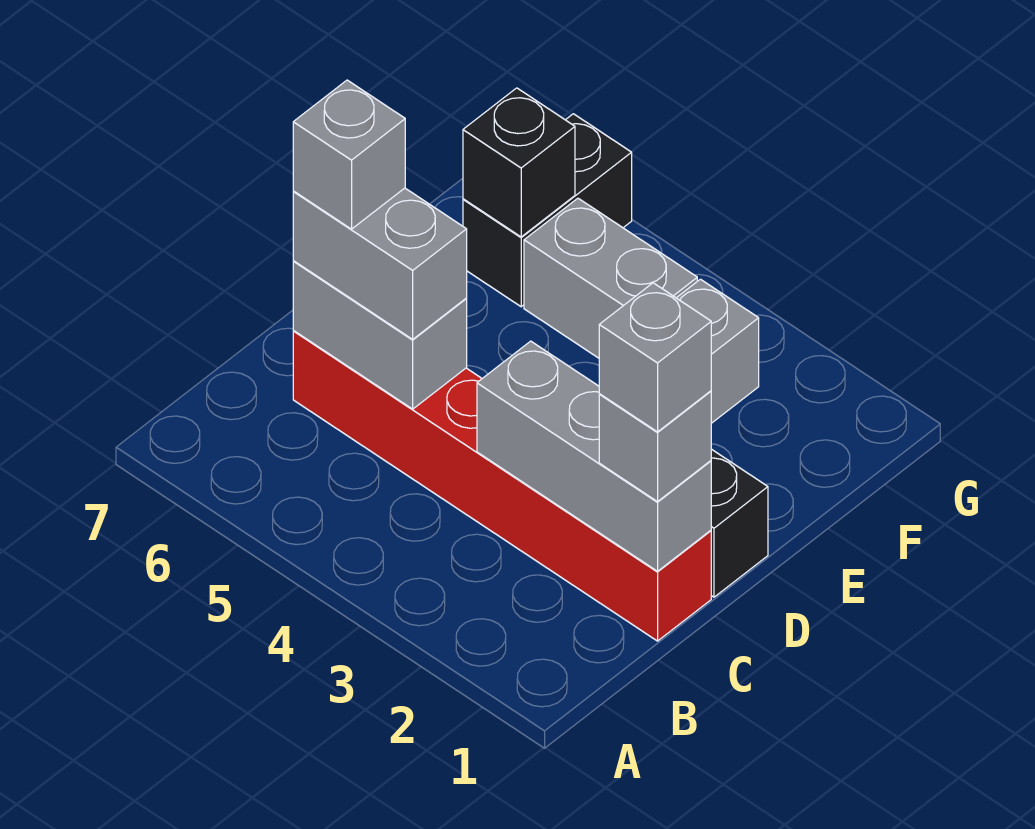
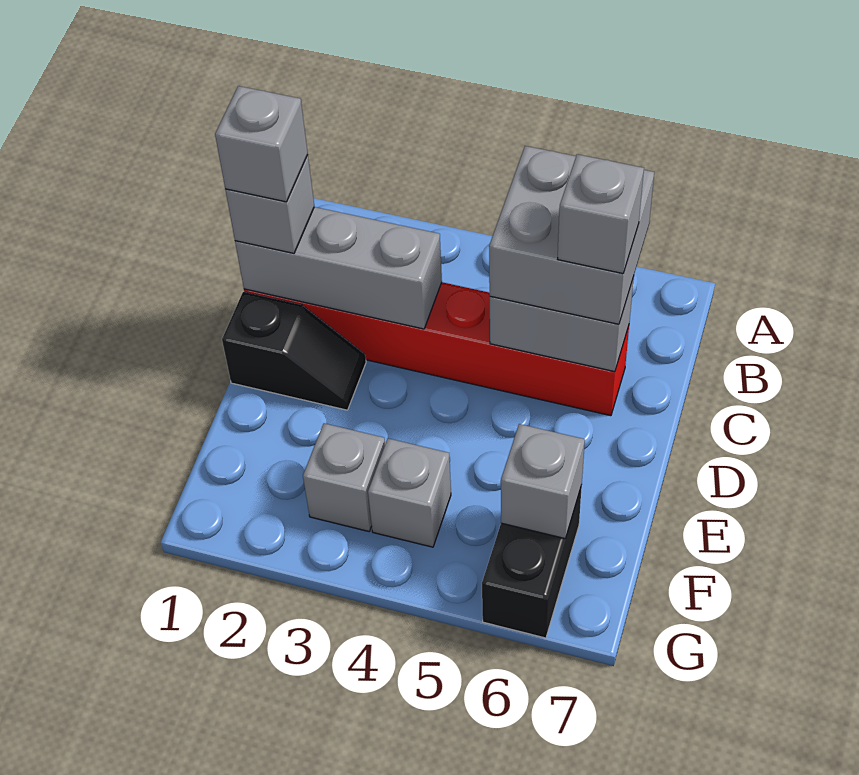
grey brick C5:C6 level 3 -> grey brick B5:C6 level 3
grey brick F4:F5 level 1 -> grey brick F4 level 1
black brick F6 level 2 -> grey brick F6 level 2

